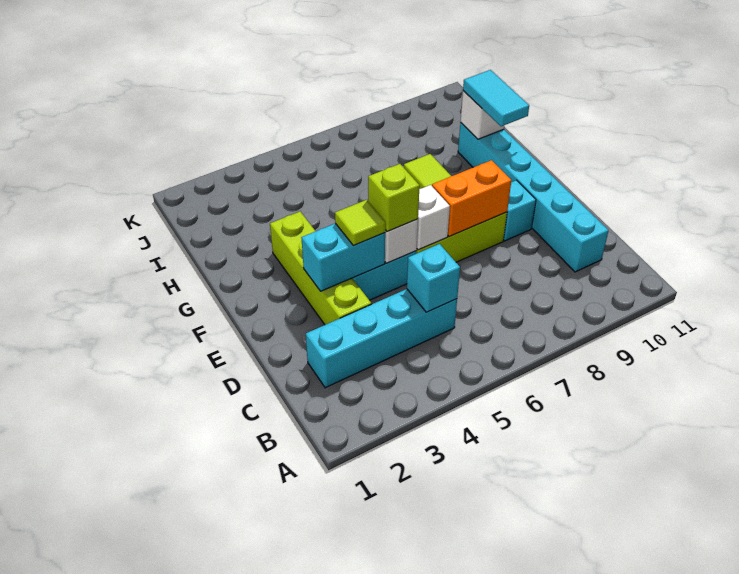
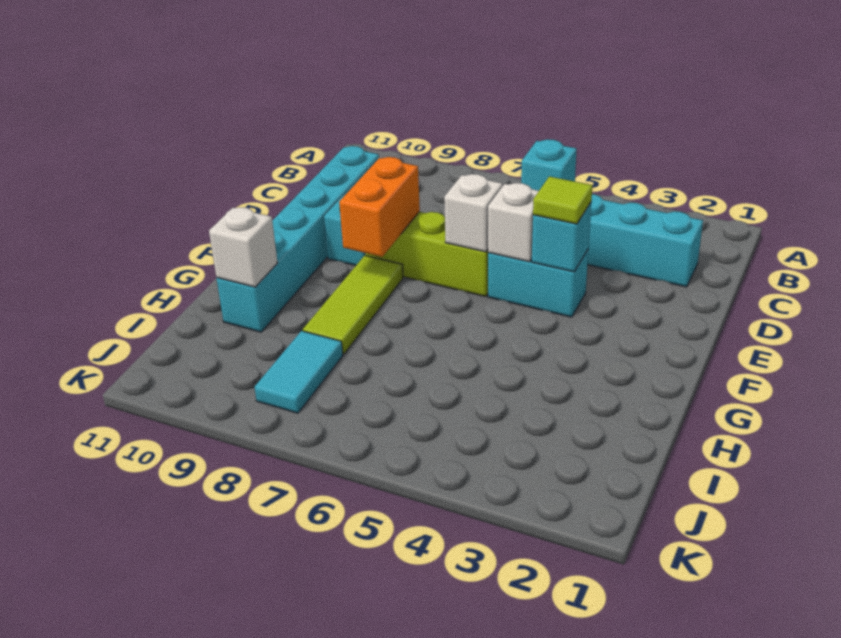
lime brick D3:G3 level 1 -> none
cyan brick E3:E4 level 2 -> cyan brick E4 level 2
lime brick E5 level 3 -> none
orange brick E7:E8 level 2 -> orange brick E8:F8 level 2
cyan tile G10:H10 level 3 -> cyan tile I8:J8 level 1

